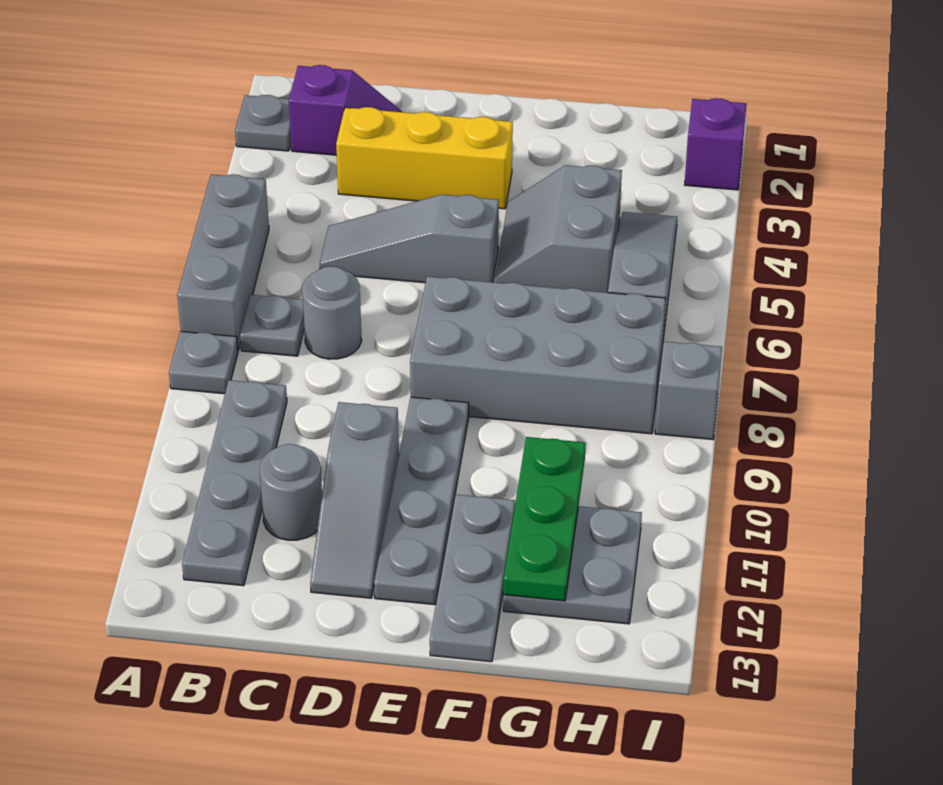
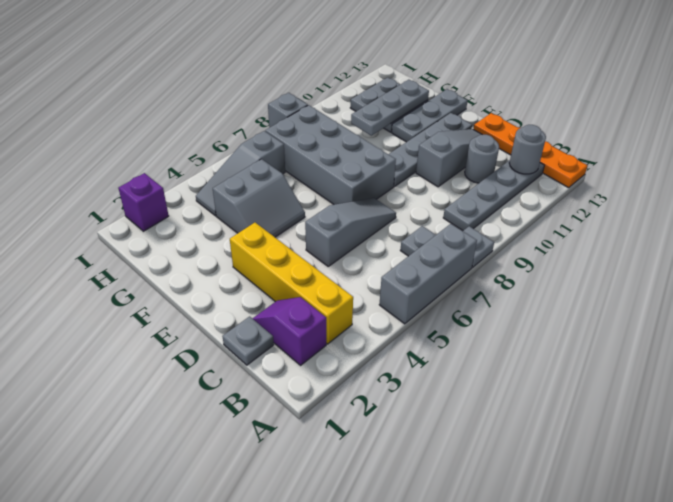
grey plate A2 level 1 -> grey plate C1 level 1
none -> orange plate A13:D13 level 1
yellow brick C3:E3 level 1 -> yellow brick B3:E3 level 1
grey slope C5:E5 level 1 top E -> grey slope D5:D7 level 1 top 5
grey round brick C7 level 1 -> grey round brick B12 level 2
green plate G10:G12 level 2 -> grey plate G10:G12 level 2

